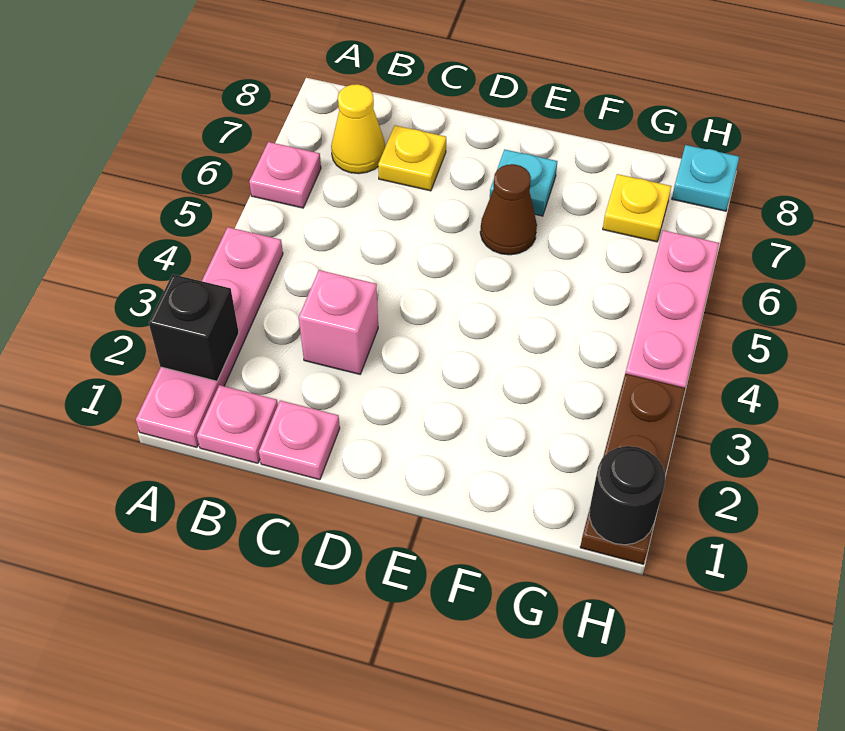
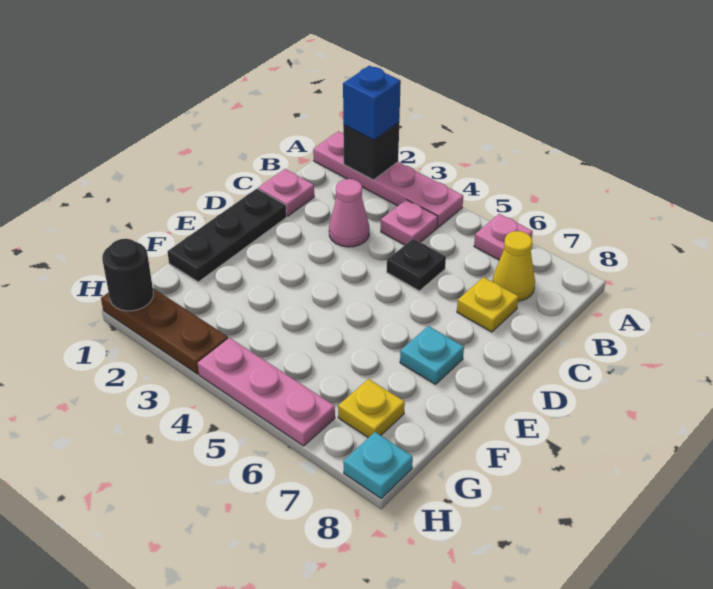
none -> blue brick A2 level 3
pink plate B1 level 1 -> pink plate B4 level 1
pink brick C3 level 1 -> pink cone C3 level 1
none -> black plate C5 level 1
none -> black plate D1:F1 level 1
brown cone E6 level 1 -> none

